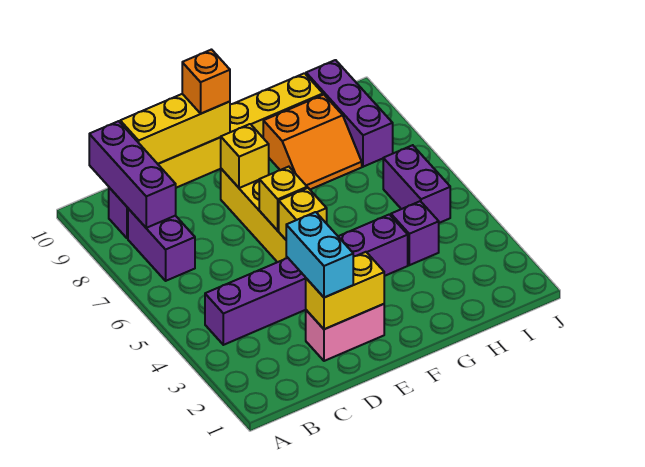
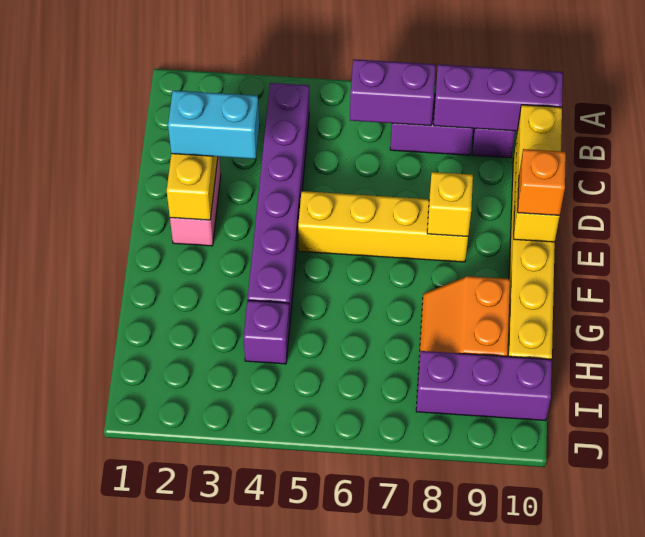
yellow brick E5 level 2 -> none
yellow brick E6 level 2 -> none
purple brick I5:I6 level 1 -> purple brick B6:B7 level 2

